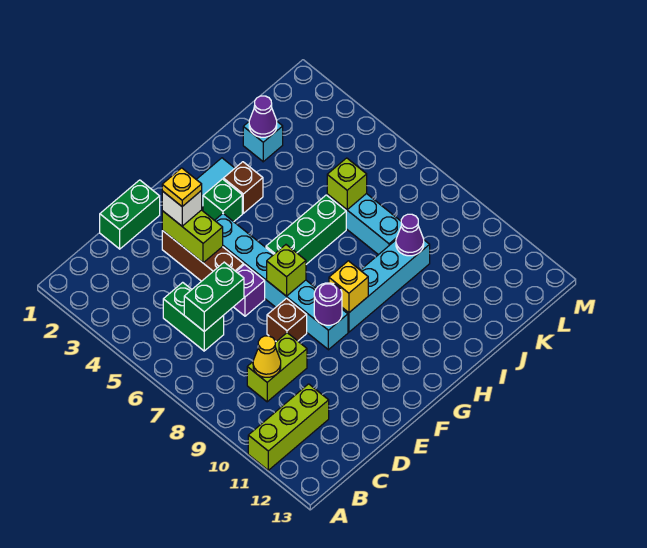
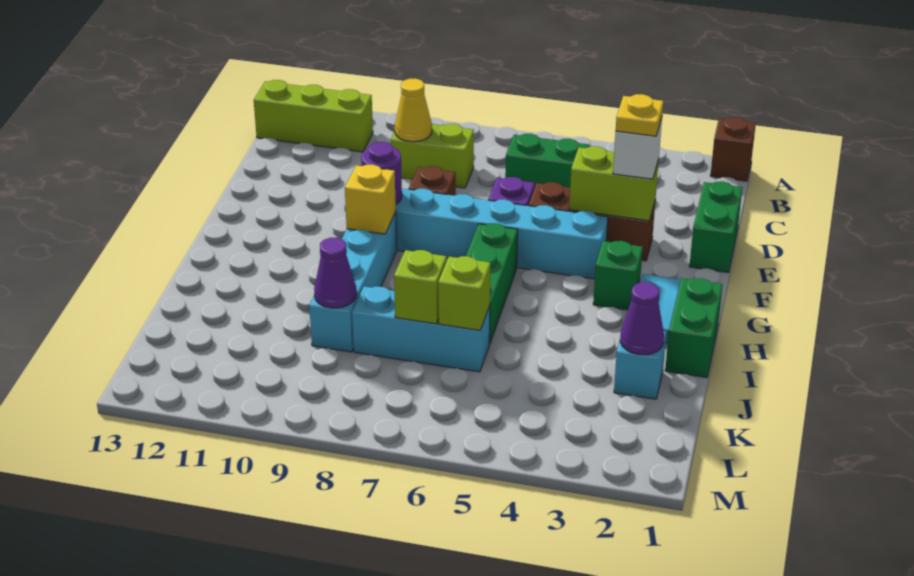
lime brick A11:C11 level 1 -> lime brick B11:B13 level 1
green brick C6:D6 level 2 -> green brick H1:I1 level 1
lime brick C9:D9 level 1 -> lime brick C8:C9 level 1
lime brick F7 level 2 -> lime brick J7 level 2
brown brick H3 level 1 -> brown brick A1 level 1

